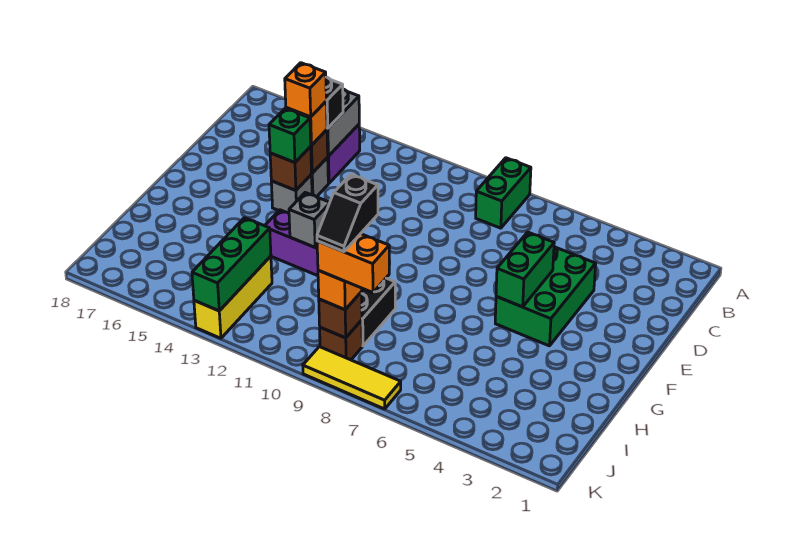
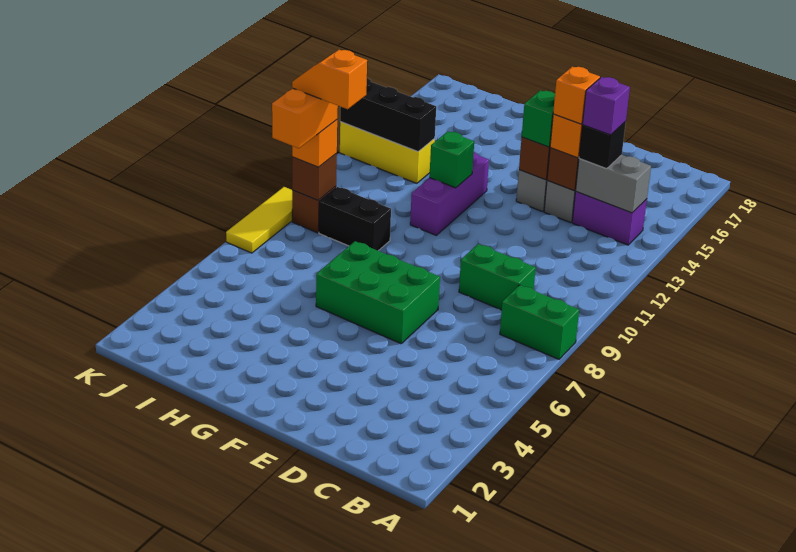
none -> purple brick C14 level 4
green brick D4:F5 level 1 -> green brick E6:G7 level 1
green brick E5:F5 level 2 -> green brick C9:D9 level 1
grey brick G12 level 2 -> green brick G12 level 2
black slope I9:J9 level 5 top I -> orange slope I9:J9 level 5 top I
green brick I13:K13 level 2 -> black brick I13:K13 level 2

